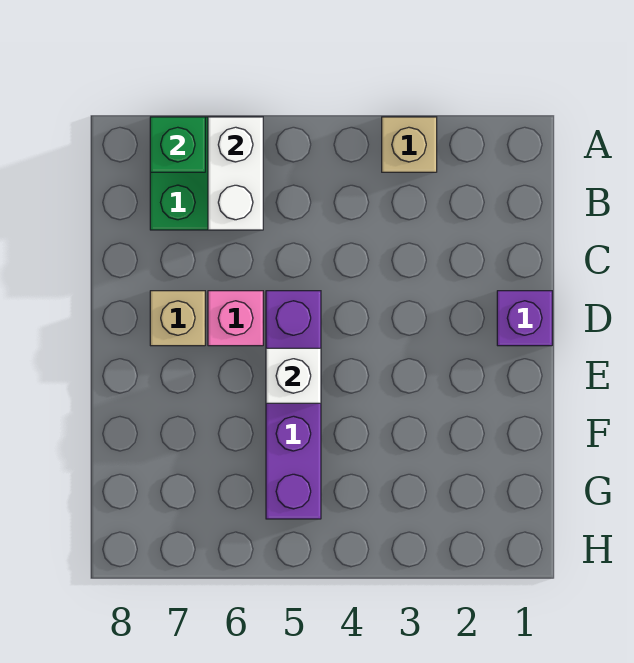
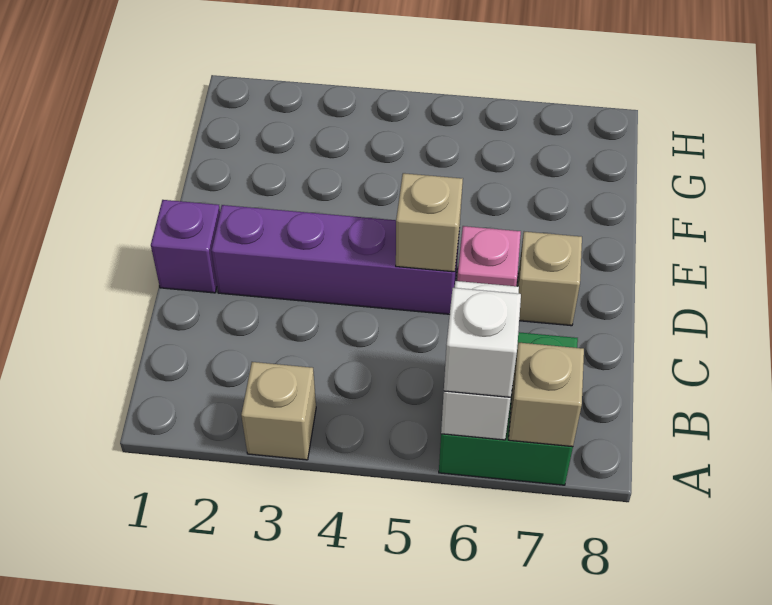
green brick A7 level 2 -> tan brick A7 level 2
purple brick D5:G5 level 1 -> purple brick D2:D5 level 1
none -> tan brick D5 level 2
white brick E5 level 2 -> white brick A6 level 3

